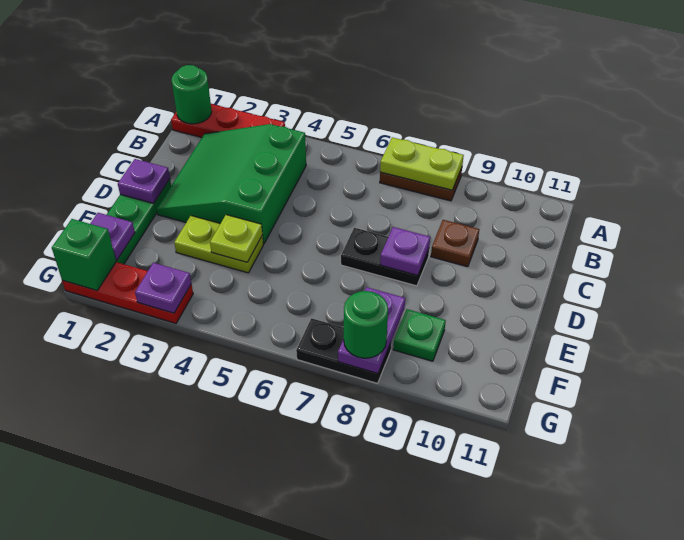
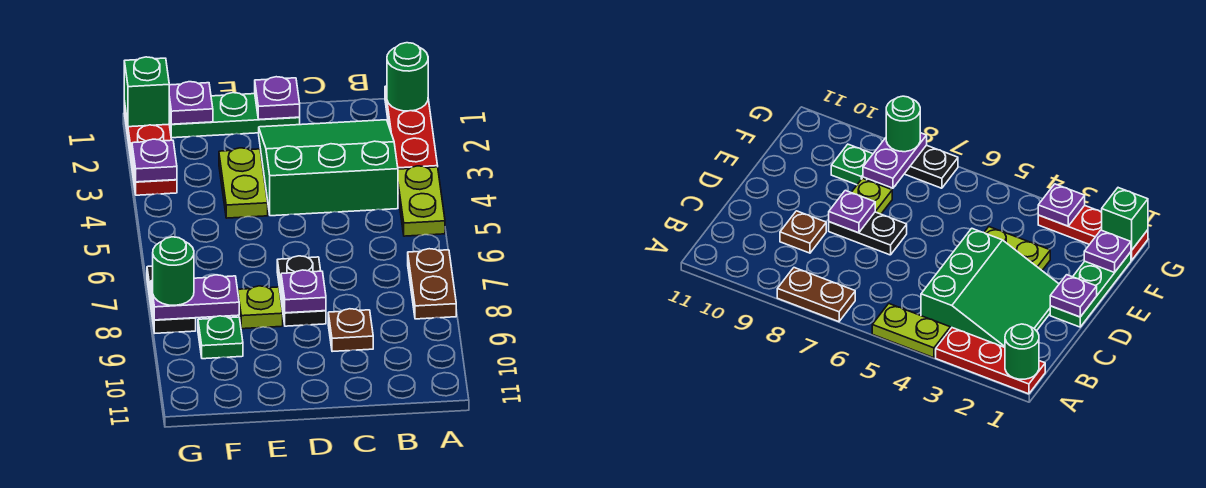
lime plate A7:A8 level 2 -> lime plate A4:A5 level 1
lime plate E4 level 2 -> lime plate E8 level 1

